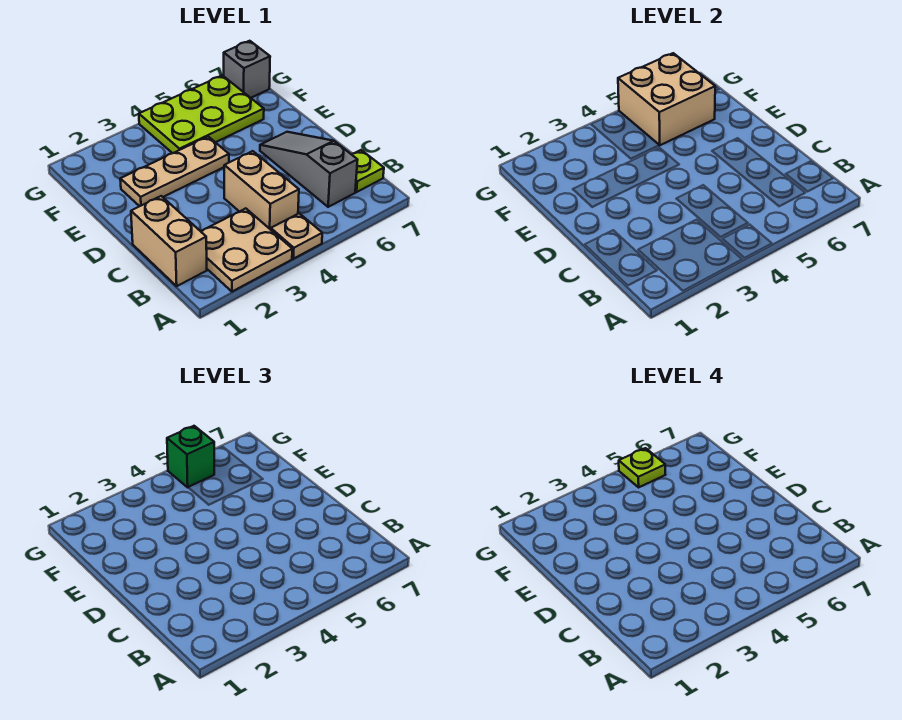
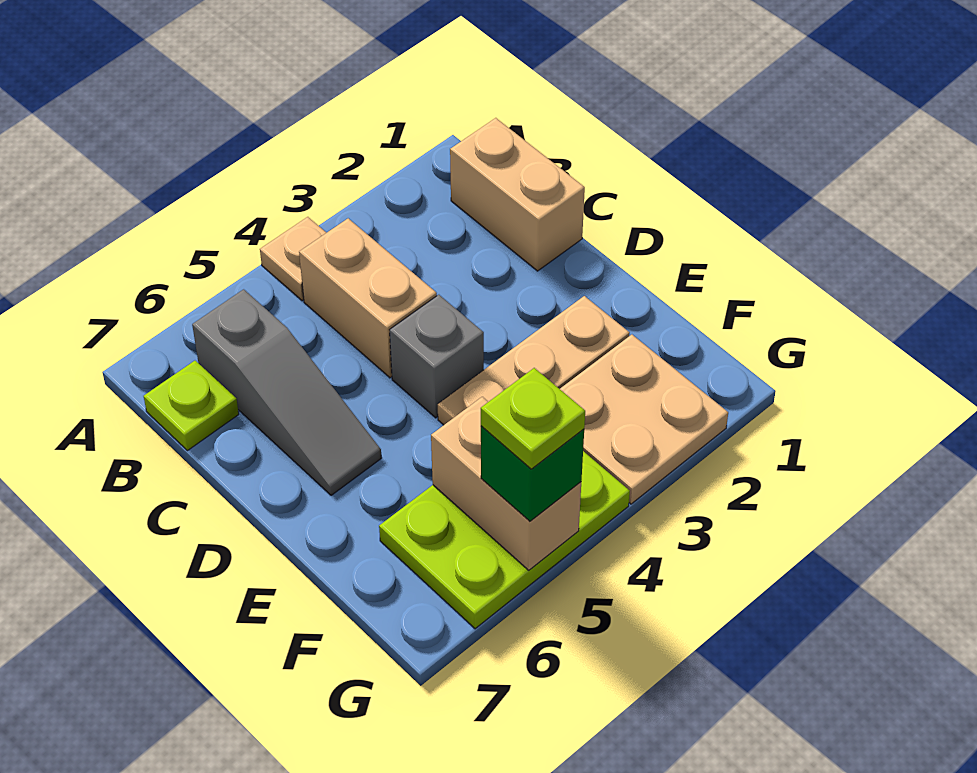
tan plate A2:B3 level 1 -> tan plate F2:G3 level 1
tan brick F5:G6 level 2 -> tan brick F5:G5 level 2
grey brick G7 level 1 -> grey brick D4 level 1

